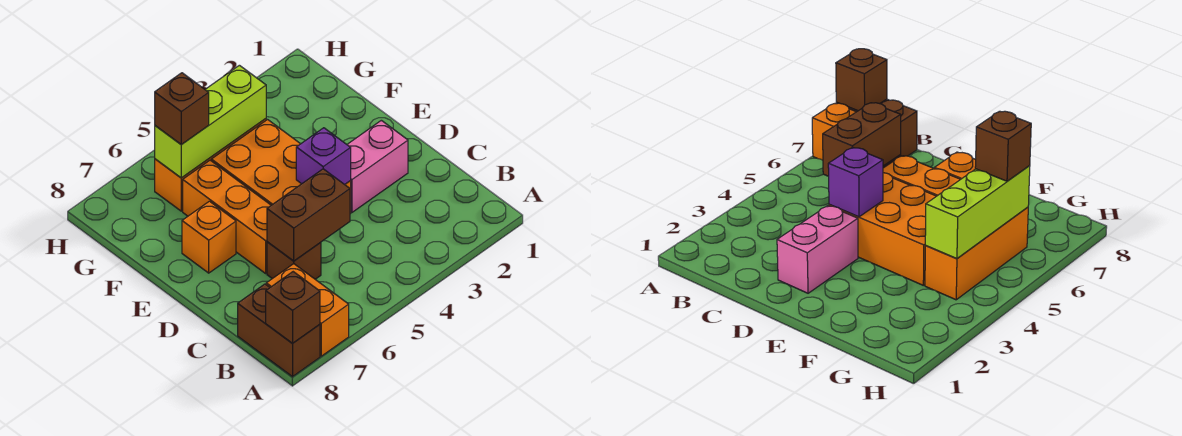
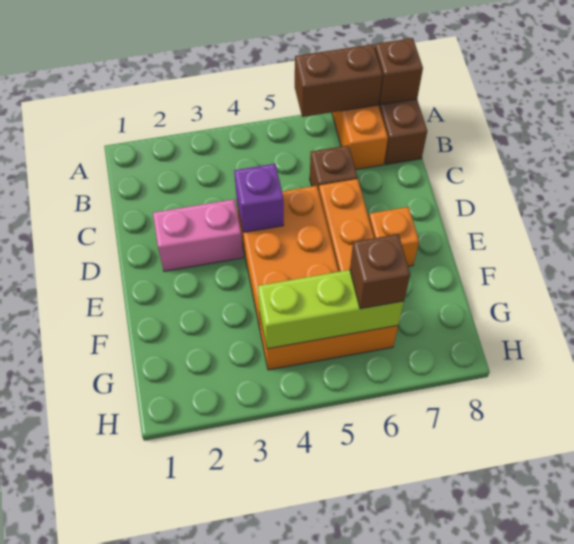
brown brick C5:C6 level 2 -> brown brick A6:A7 level 2

